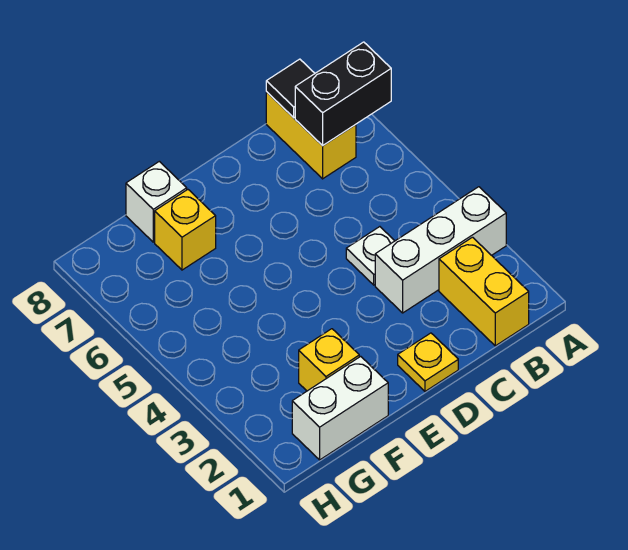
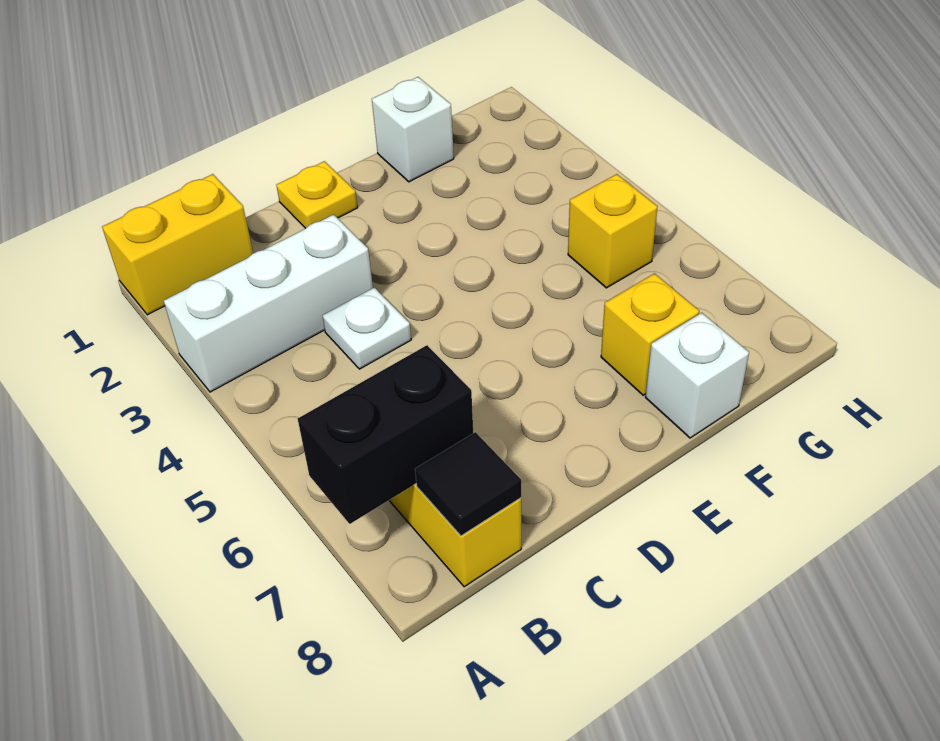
yellow brick B1:B2 level 1 -> yellow brick A1:B1 level 1
white brick F1:G1 level 1 -> white brick F1 level 1
yellow brick F2 level 1 -> yellow brick G5 level 1

